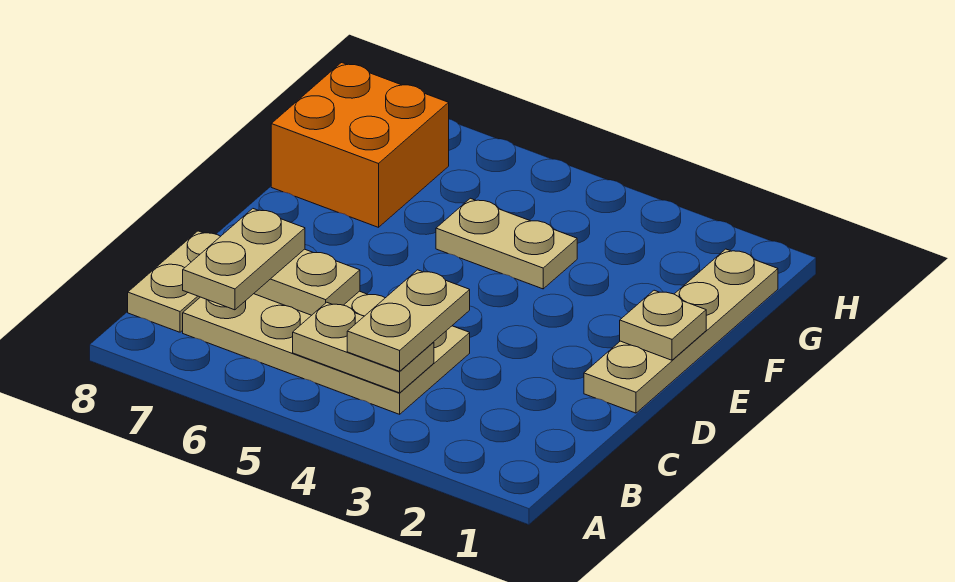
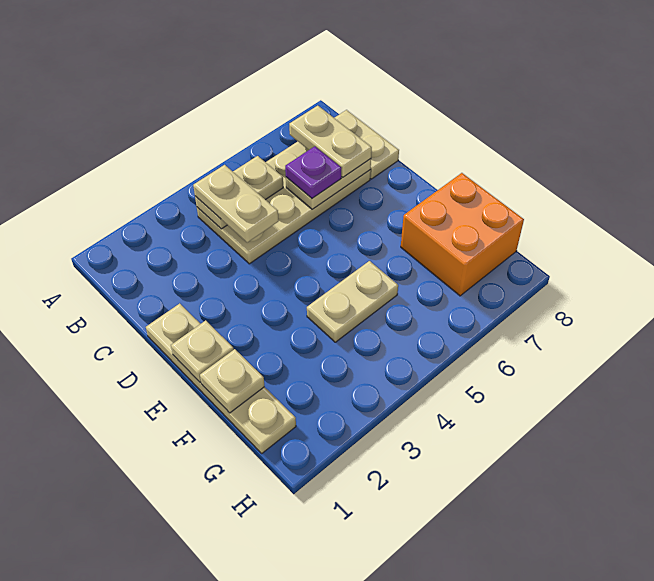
none -> purple plate C6 level 3
none -> tan plate F1 level 2

